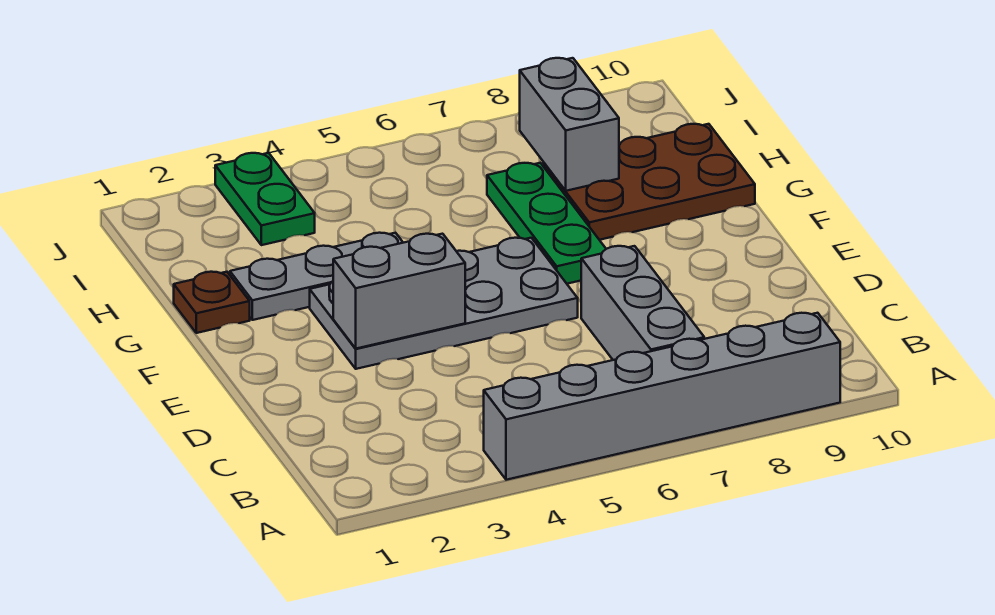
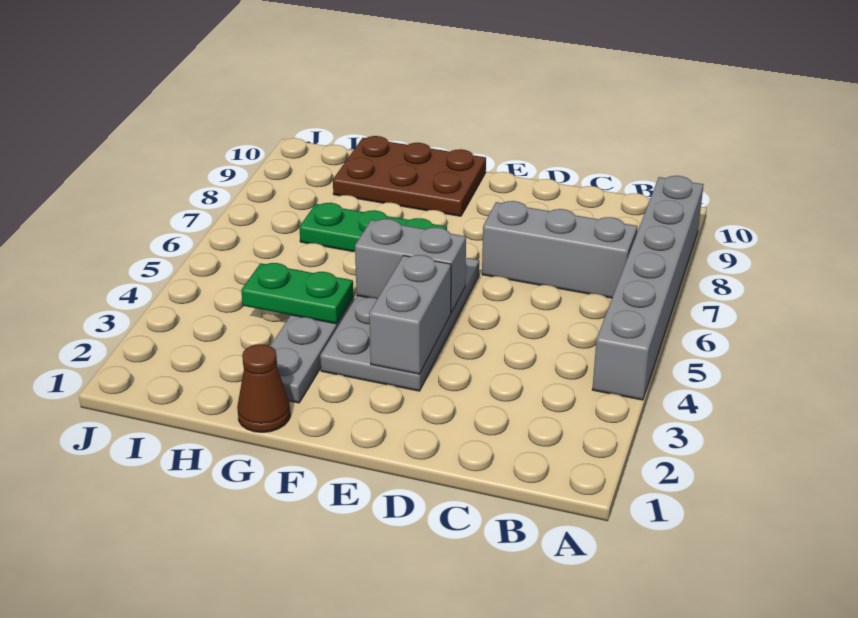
brown plate G1 level 1 -> brown cone G1 level 1
brown plate G8:H10 level 1 -> brown plate F9:H10 level 1
grey brick H8:I8 level 2 -> grey brick E5:F5 level 2
green plate I3:J3 level 1 -> green plate G4:H4 level 2

